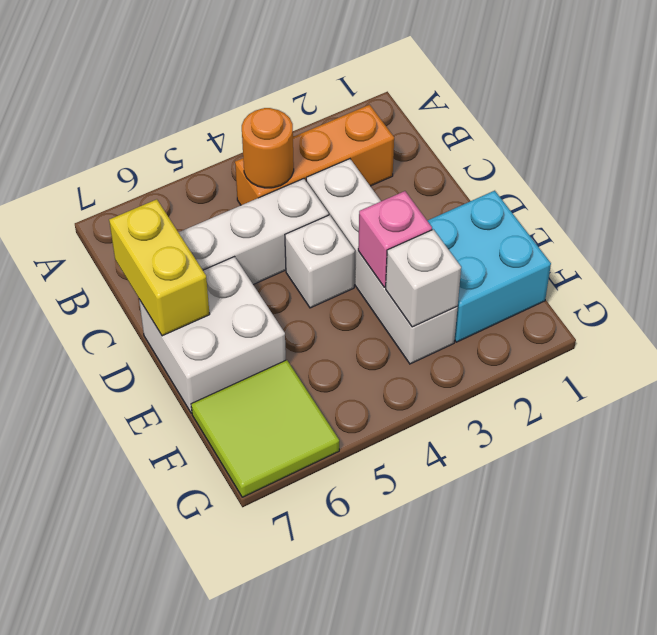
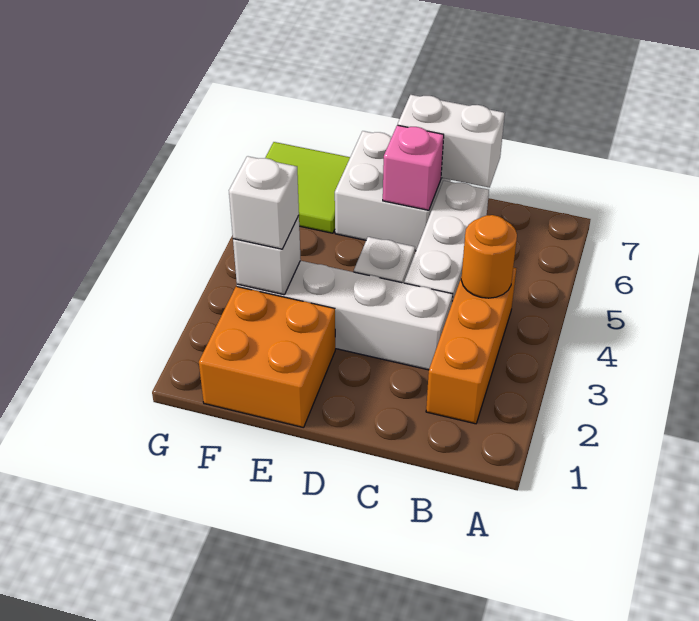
yellow brick C7:D7 level 2 -> white brick C7:D7 level 2
cyan brick E1:F2 level 1 -> orange brick E1:F2 level 1
pink brick E3 level 2 -> pink brick D6 level 2
none -> white brick F3 level 3

